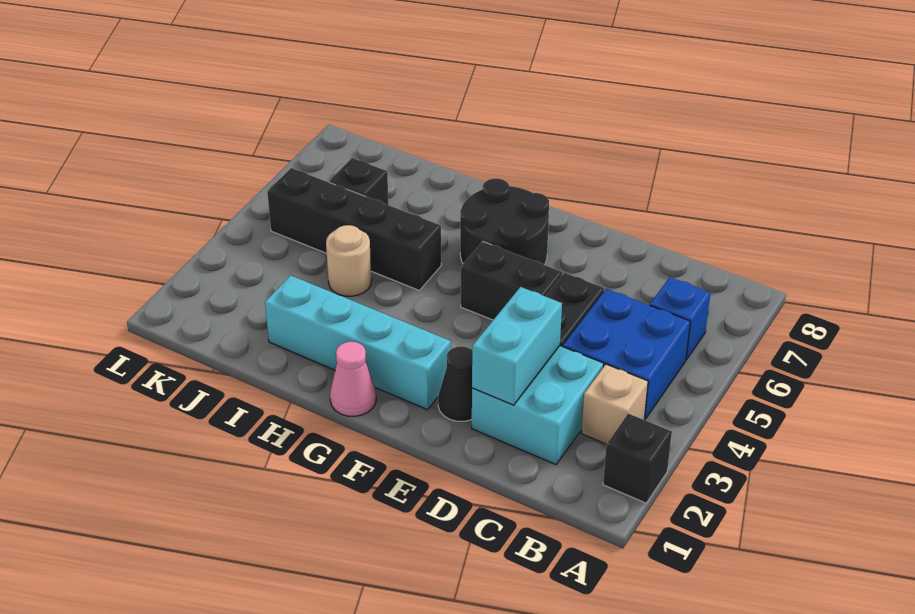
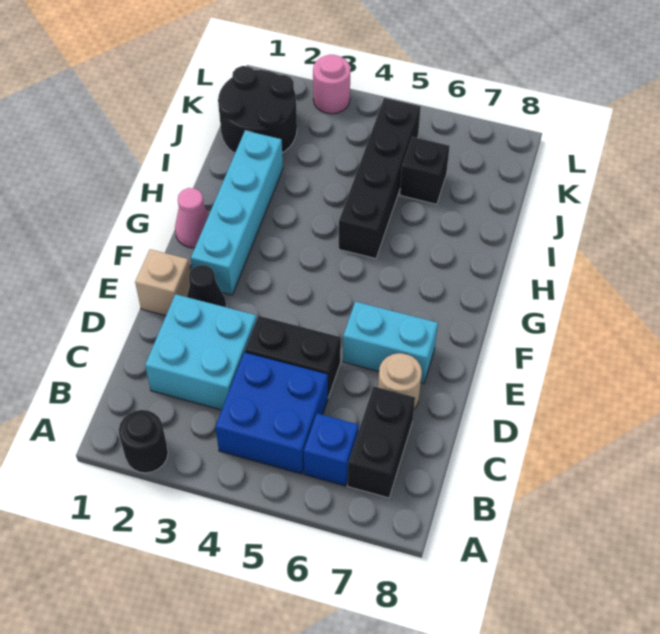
black brick A2 level 1 -> black round brick A2 level 1
tan brick B3 level 1 -> tan brick E1 level 1
cyan brick D2:D3 level 2 -> cyan brick E6:E7 level 1
black brick E5:F5 level 1 -> black brick B7:C7 level 1
black round brick F6:G7 level 1 -> black round brick J1:K2 level 1
tan round brick I4 level 1 -> tan round brick D7 level 1
none -> pink round brick L3 level 1

